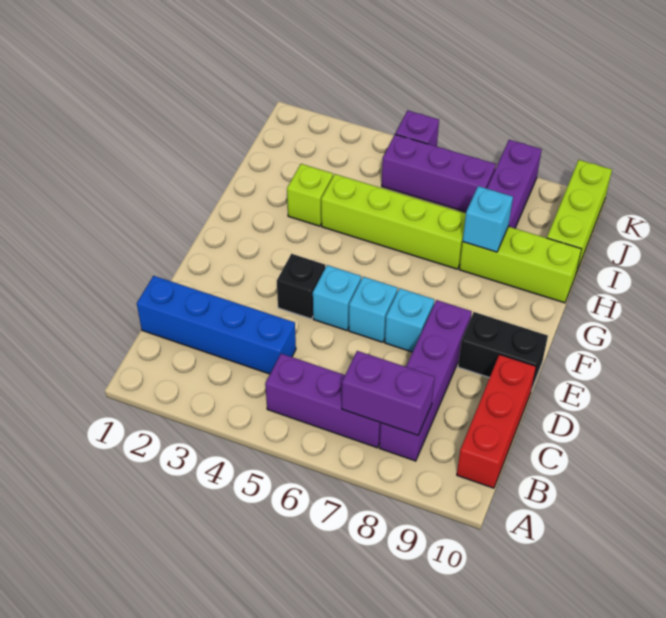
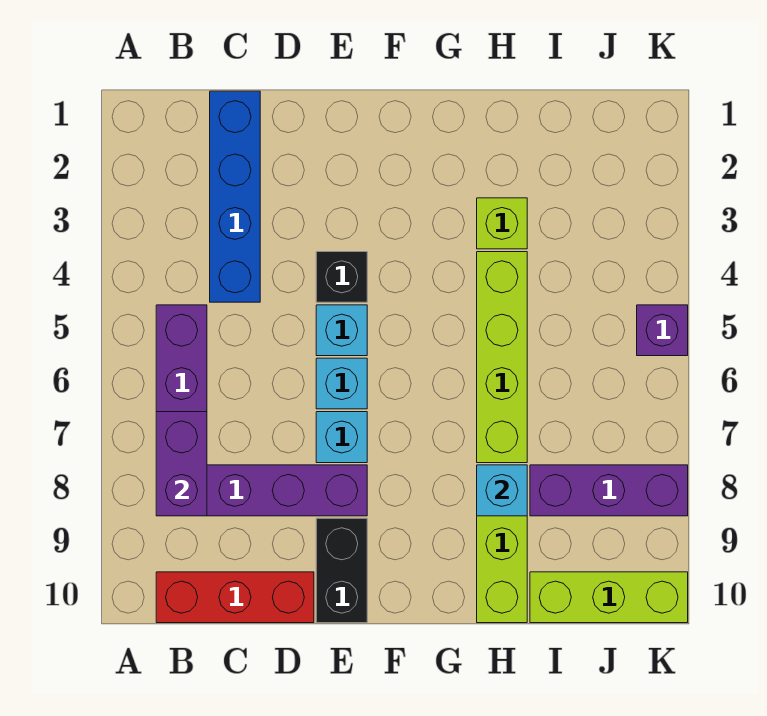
purple brick J5:J7 level 1 -> none

